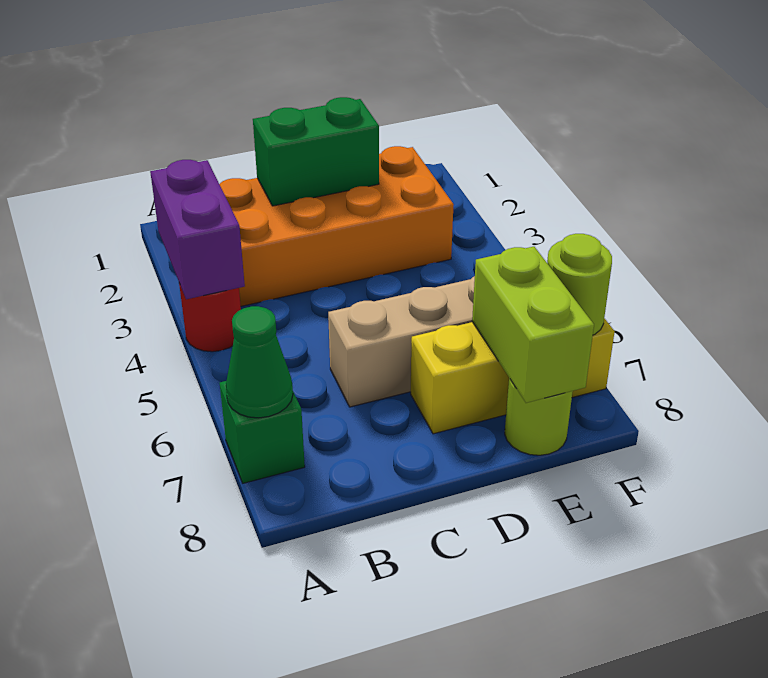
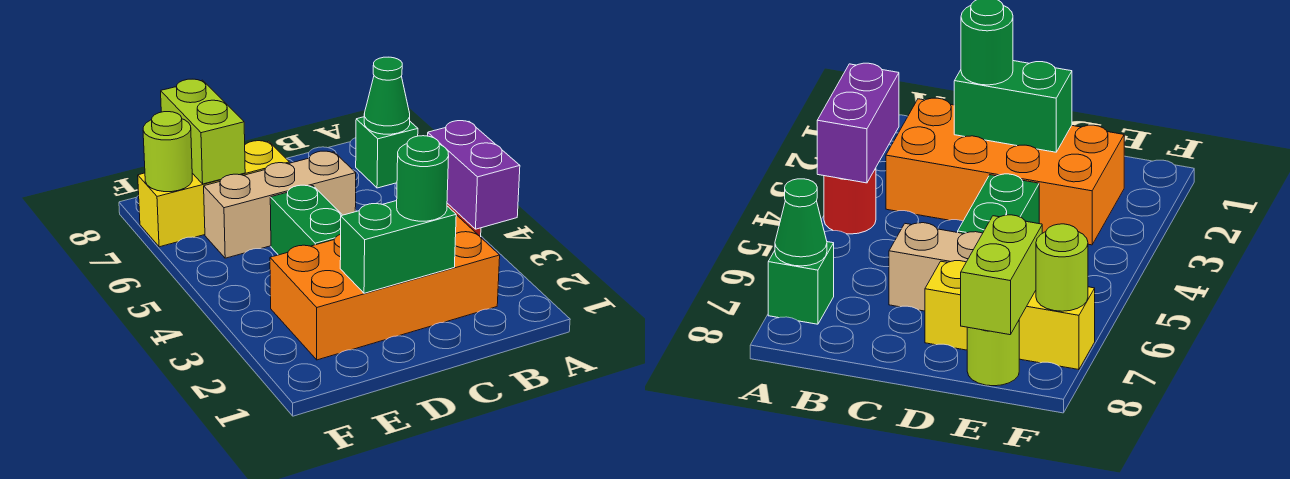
none -> green round brick C2 level 3
none -> green brick D4:D5 level 1

